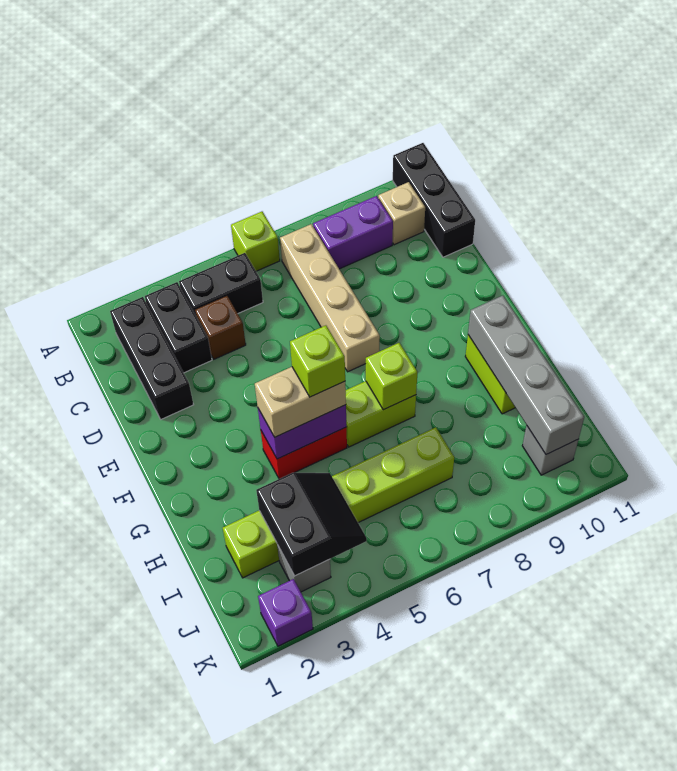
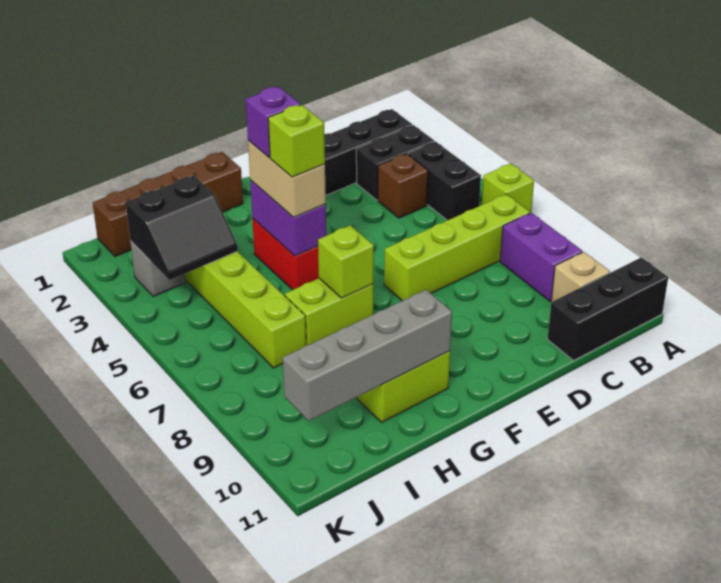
tan brick B7:E7 level 1 -> lime brick B7:E7 level 1
none -> brown brick G1:J1 level 1
lime brick G6:G7 level 1 -> lime brick G7:H7 level 1
grey brick J10 level 1 -> none
purple brick K2 level 1 -> purple brick G4 level 4

